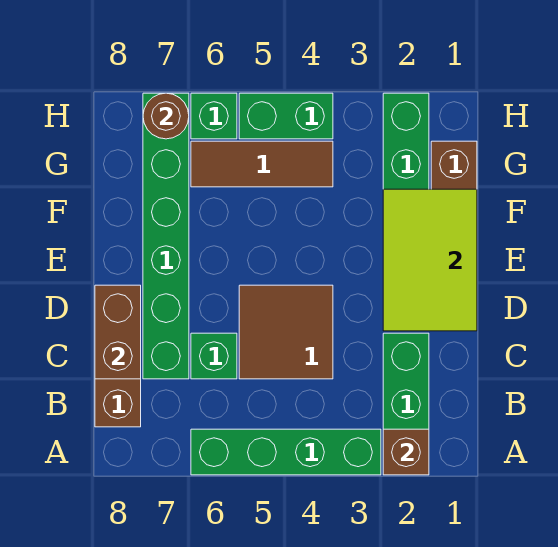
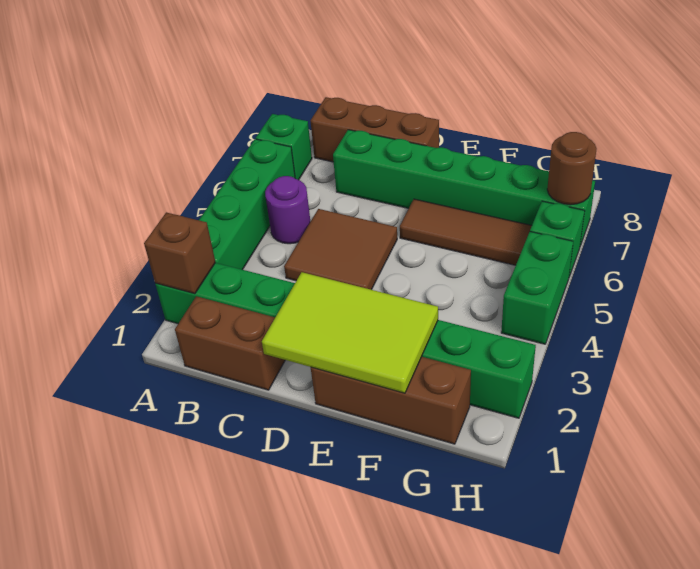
none -> purple round brick B5 level 1
green brick C6 level 1 -> green brick A7 level 1
brown brick C8:D8 level 2 -> brown brick B1:C1 level 1
brown tile G4:G6 level 1 -> brown tile E6:G6 level 1

